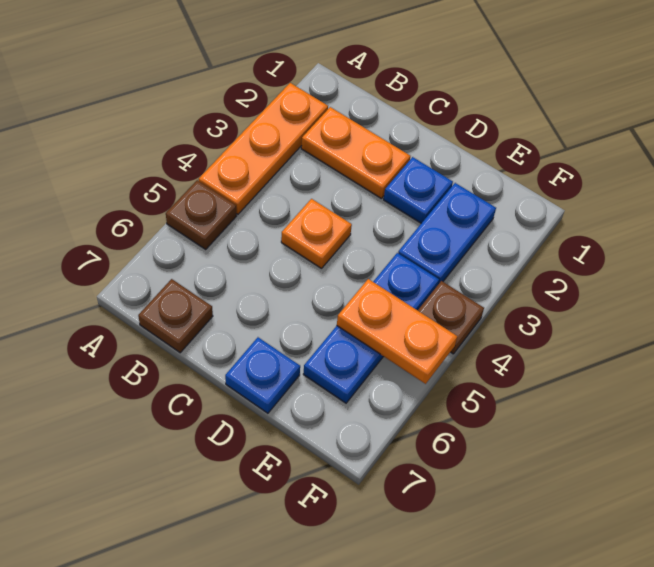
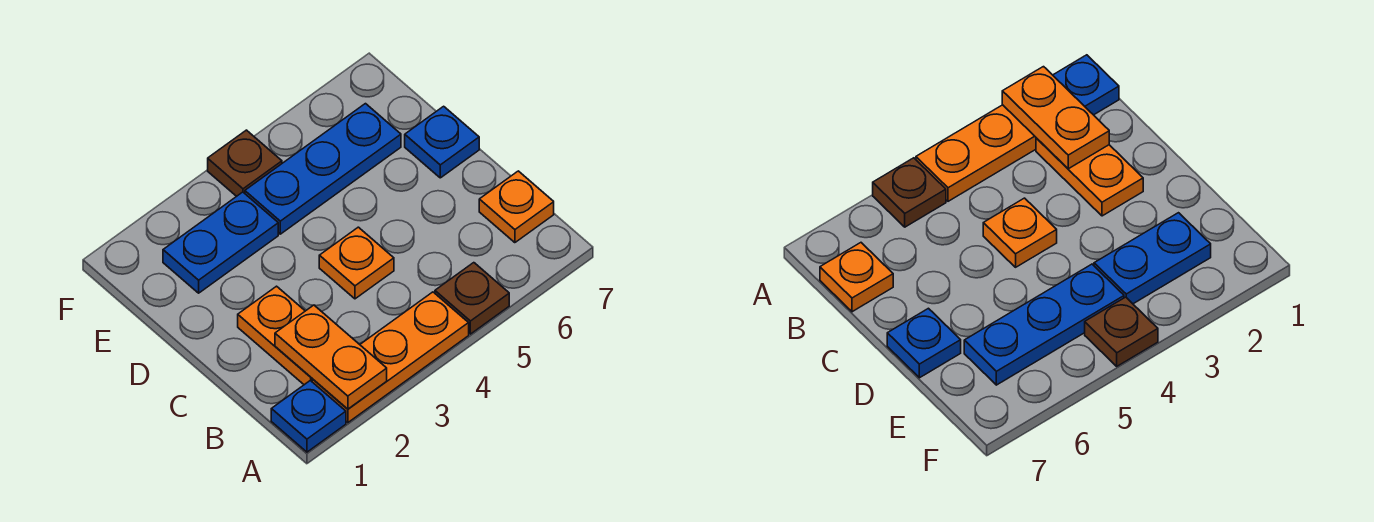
brown plate B7 level 1 -> orange plate B7 level 1
blue plate D2 level 1 -> blue plate A1 level 1
orange plate E5:F5 level 2 -> orange plate A2:B2 level 2

